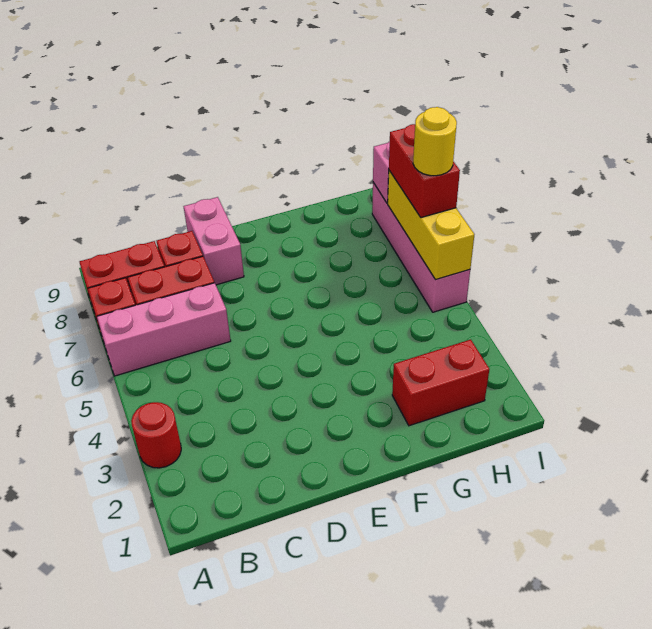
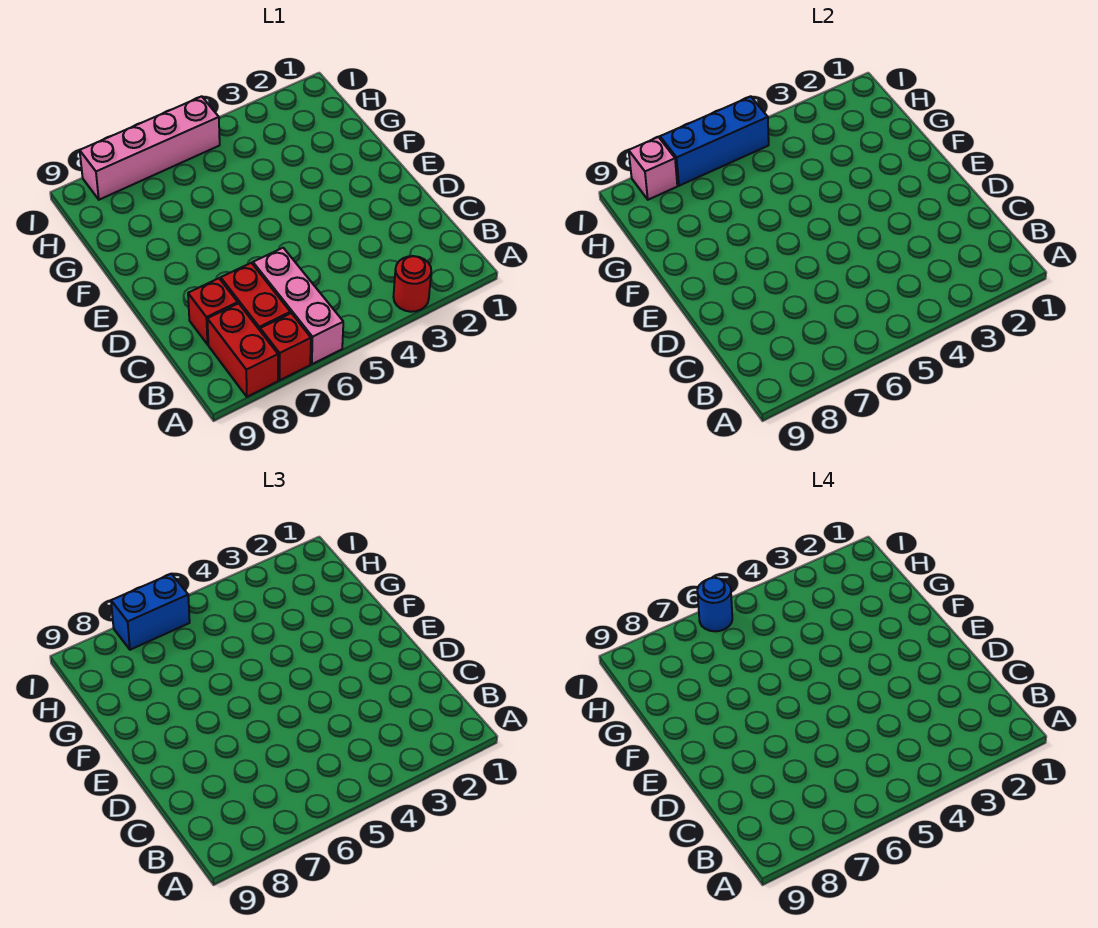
pink brick D8:D9 level 1 -> none
red brick G2:H2 level 1 -> none
yellow brick I5:I7 level 2 -> blue brick I5:I7 level 2
red brick I6:I7 level 3 -> blue brick I6:I7 level 3
yellow round brick I6 level 4 -> blue round brick I6 level 4

